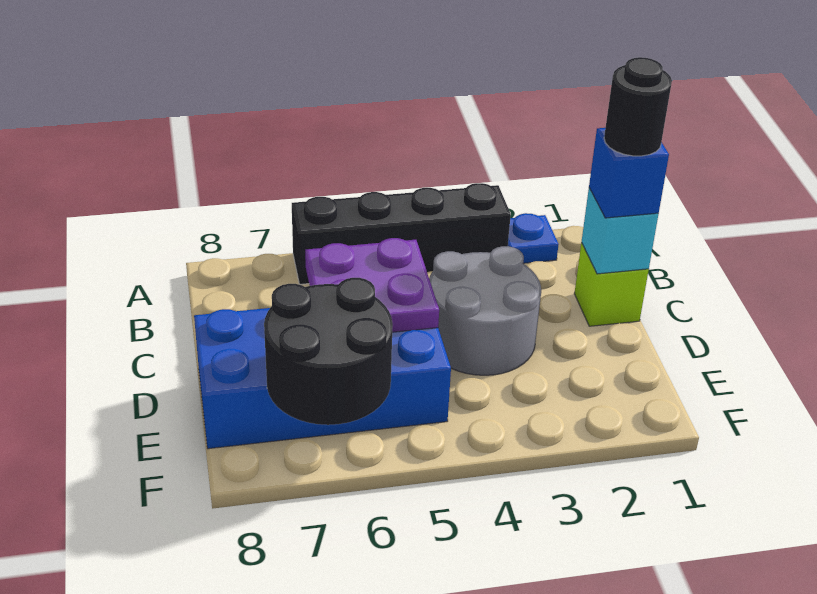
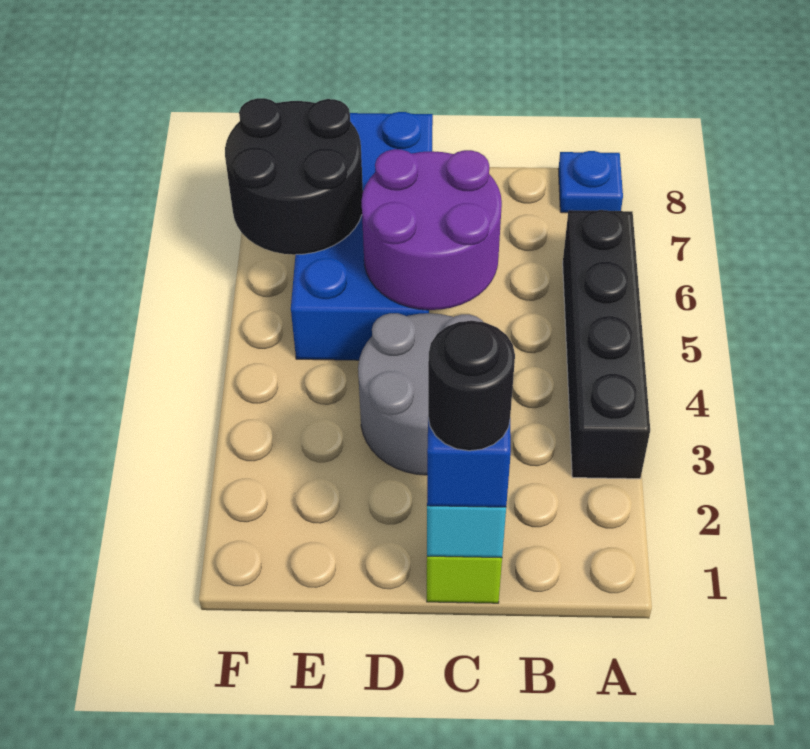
blue plate A2 level 1 -> blue plate A8 level 1
purple plate C5:D6 level 2 -> purple round brick C5:D6 level 2

